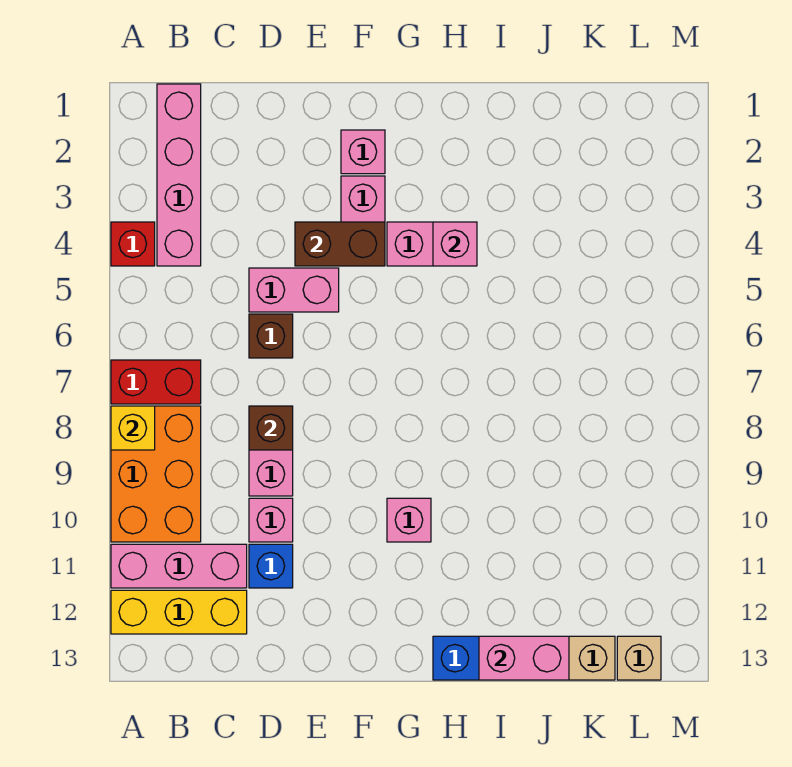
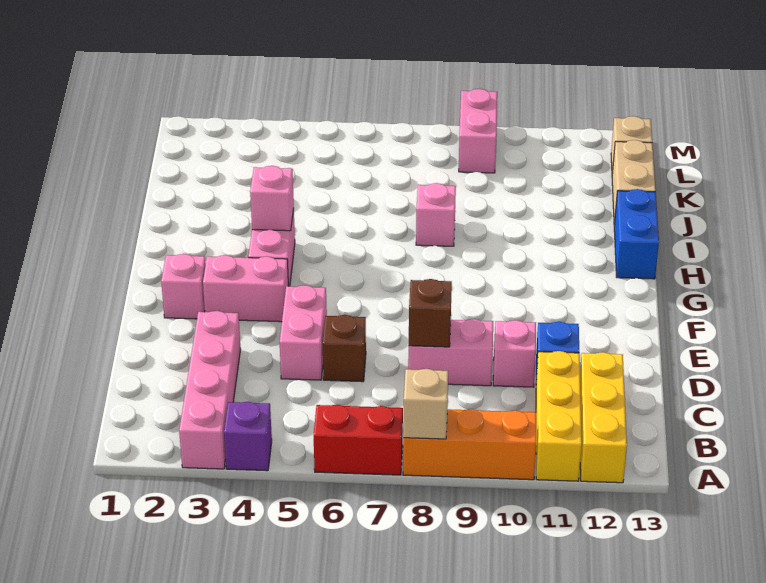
red brick A4 level 1 -> purple brick A4 level 1
red brick A7:B7 level 1 -> red brick A6:A7 level 1
orange brick A8:B10 level 1 -> orange brick A8:A10 level 1
yellow brick A8 level 2 -> tan brick A8 level 2
pink brick A11:C11 level 1 -> yellow brick A11:C11 level 1
pink brick B1:B4 level 1 -> pink brick A3:D3 level 1
brown brick E4:F4 level 2 -> none
pink brick G10 level 1 -> pink brick I8 level 1
pink brick I13:J13 level 2 -> pink brick L9:M9 level 1

